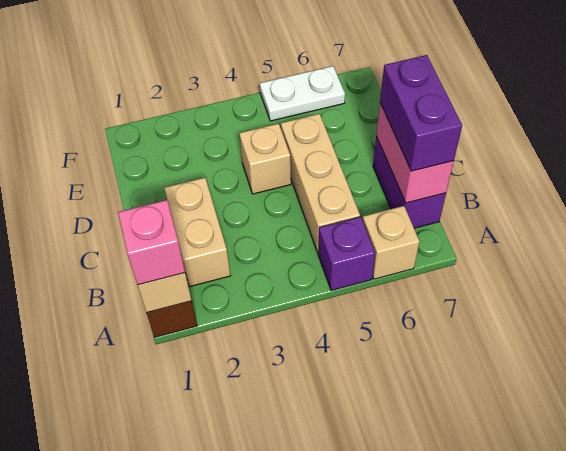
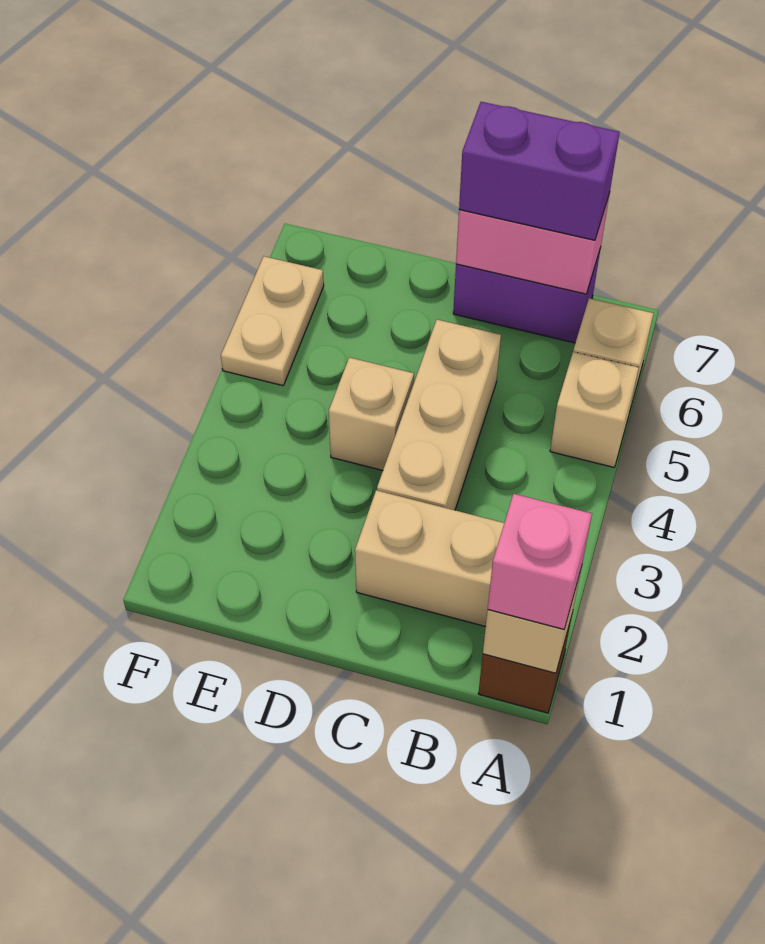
purple brick A5 level 1 -> tan brick A5 level 1
tan brick B5:D5 level 1 -> tan brick C3:C5 level 1
white plate F5:F6 level 1 -> tan plate F5:F6 level 1

